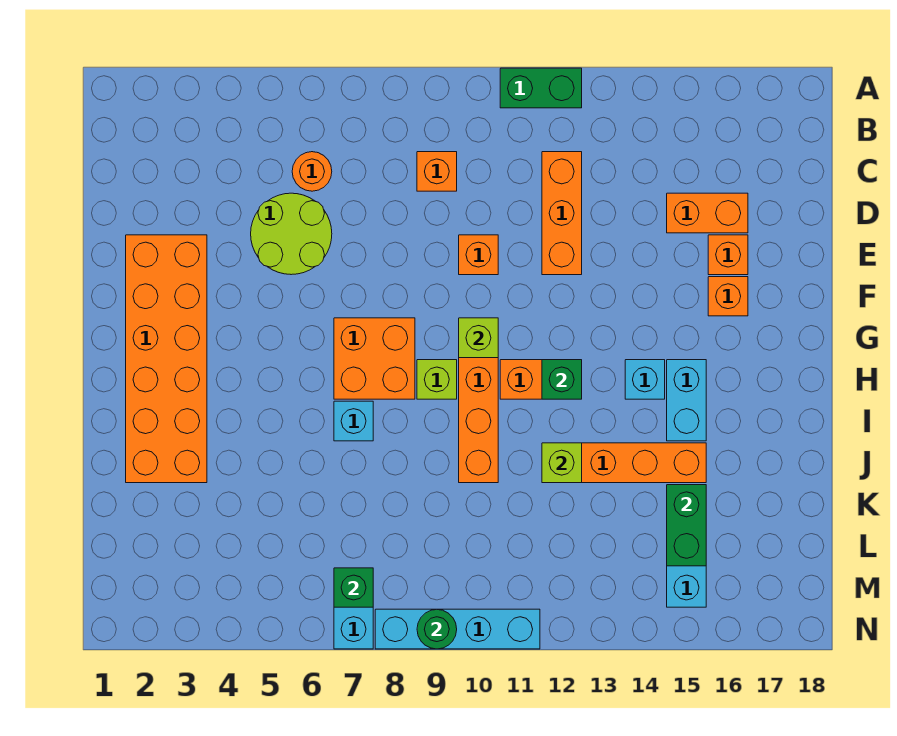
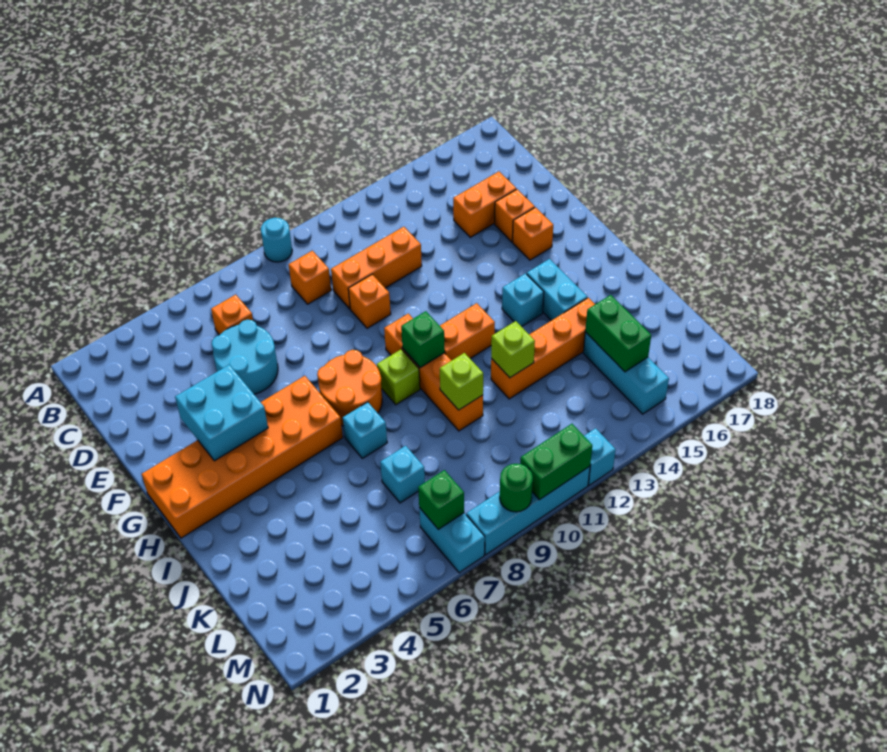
none -> cyan round brick A9 level 1
green brick A11:A12 level 1 -> green brick N10:N11 level 2
orange round brick C6 level 1 -> orange brick C6 level 1
orange brick C12:E12 level 1 -> orange brick D10:D12 level 1
lime round brick D5:E6 level 1 -> cyan round brick D5:E6 level 1
orange brick E2:J3 level 1 -> orange brick G1:H6 level 1
none -> cyan brick F3:G4 level 2
orange brick G7:H8 level 1 -> orange round brick G7:H8 level 1
lime brick G10 level 2 -> lime brick J10 level 2
green brick H12 level 2 -> green brick H10 level 2
none -> cyan brick K7 level 1
none -> cyan brick N12 level 1

